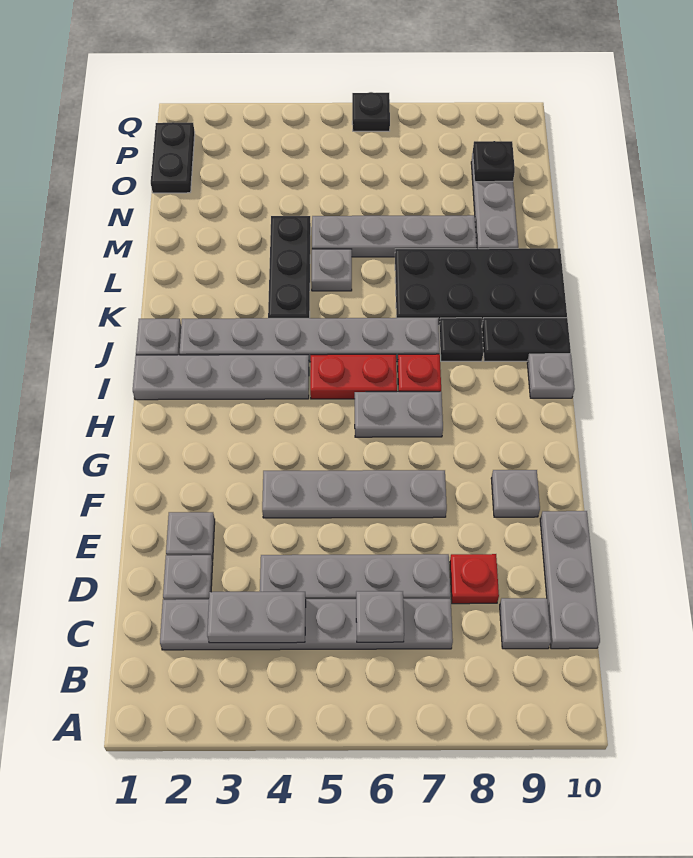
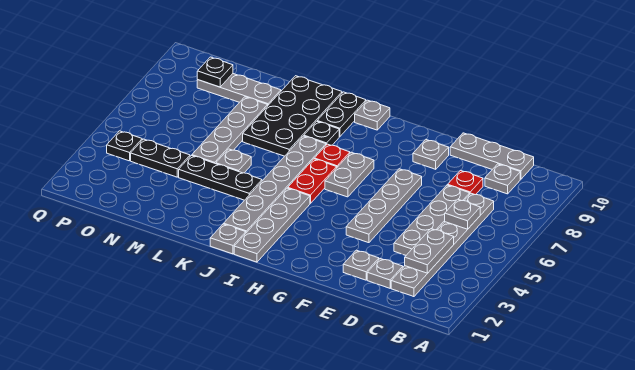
black plate O1:P1 level 1 -> black plate N4:O4 level 1
black plate Q6 level 1 -> black plate P4 level 1

